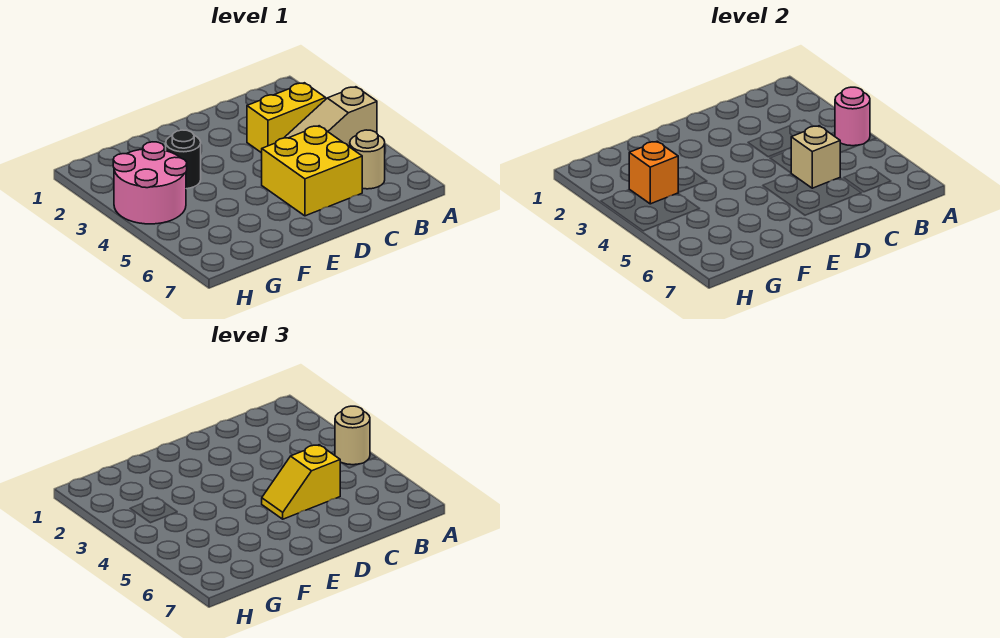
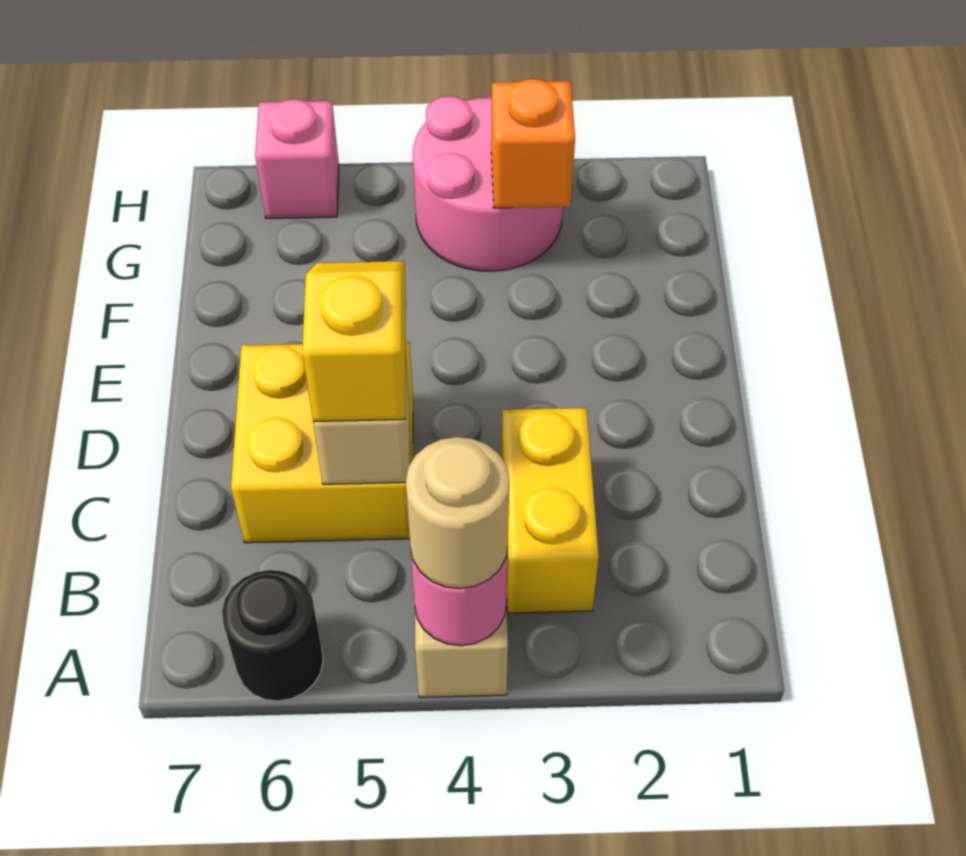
tan round brick B6 level 1 -> none
black round brick F3 level 1 -> black round brick A6 level 1
none -> pink brick H6 level 1

